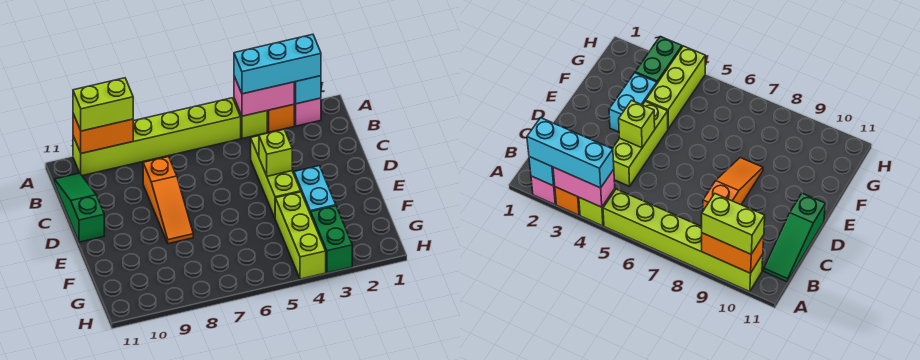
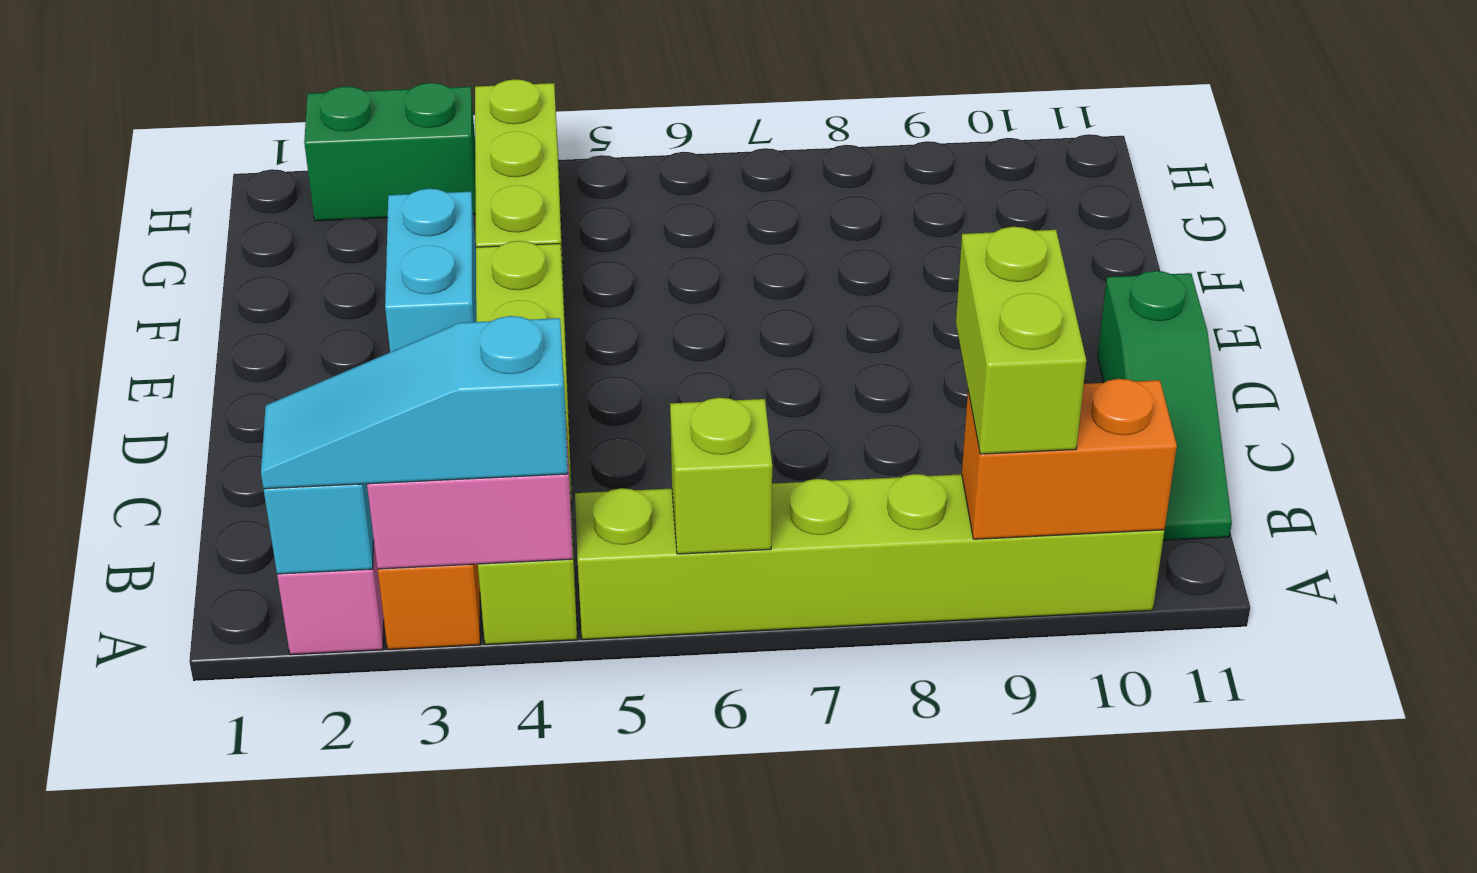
cyan brick A2:A4 level 3 -> cyan slope A2:A4 level 3 top 4
lime brick A9:A10 level 3 -> lime brick A9:B9 level 3
orange slope C8:E8 level 1 top C -> none
lime brick D4 level 2 -> lime brick A6 level 2
green brick G3:H3 level 1 -> green brick H2:H3 level 1

